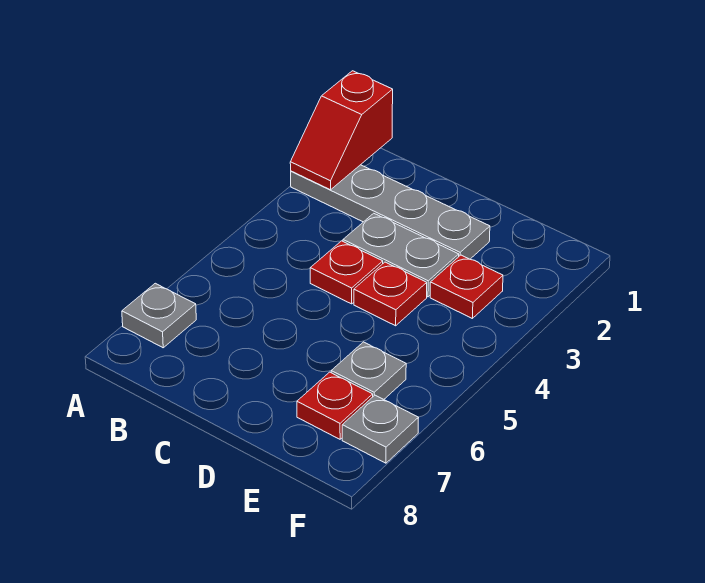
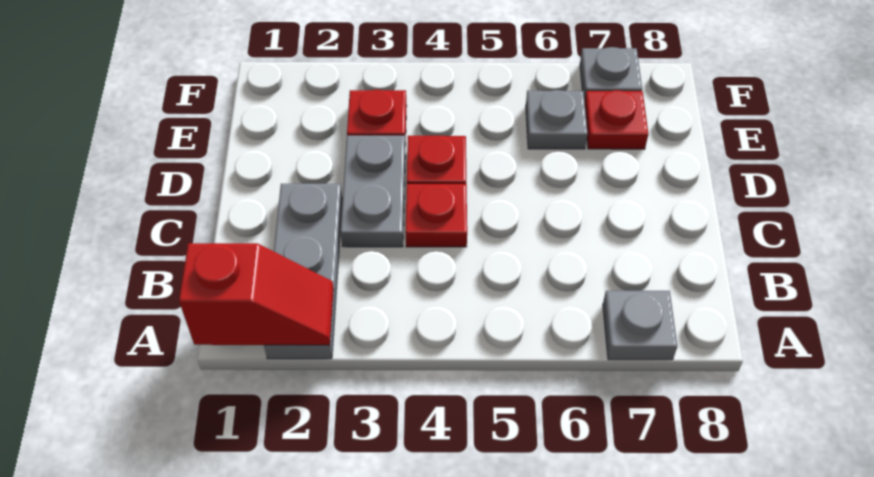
grey plate A2:D2 level 1 -> grey plate A2:C2 level 1

